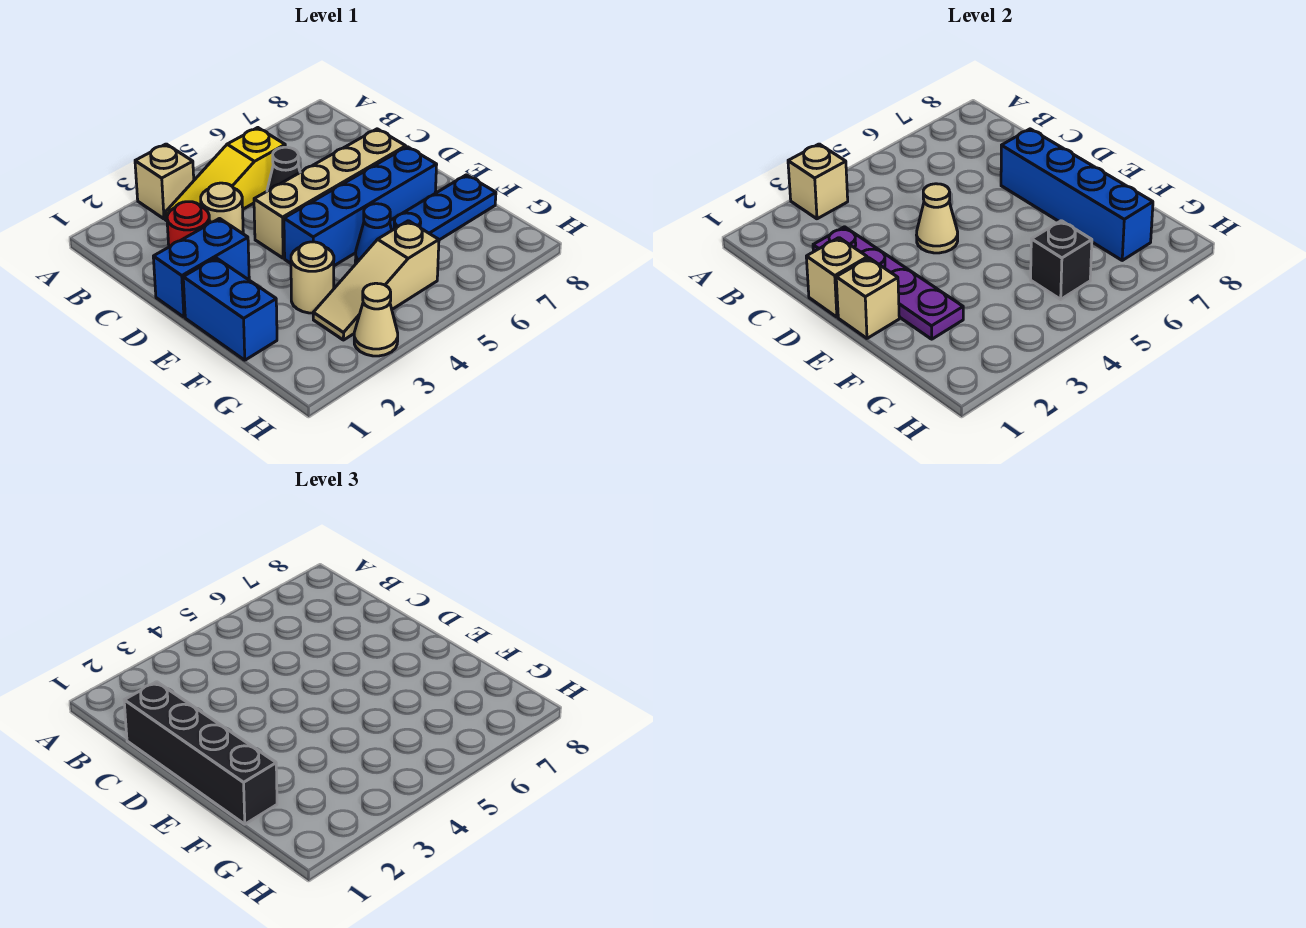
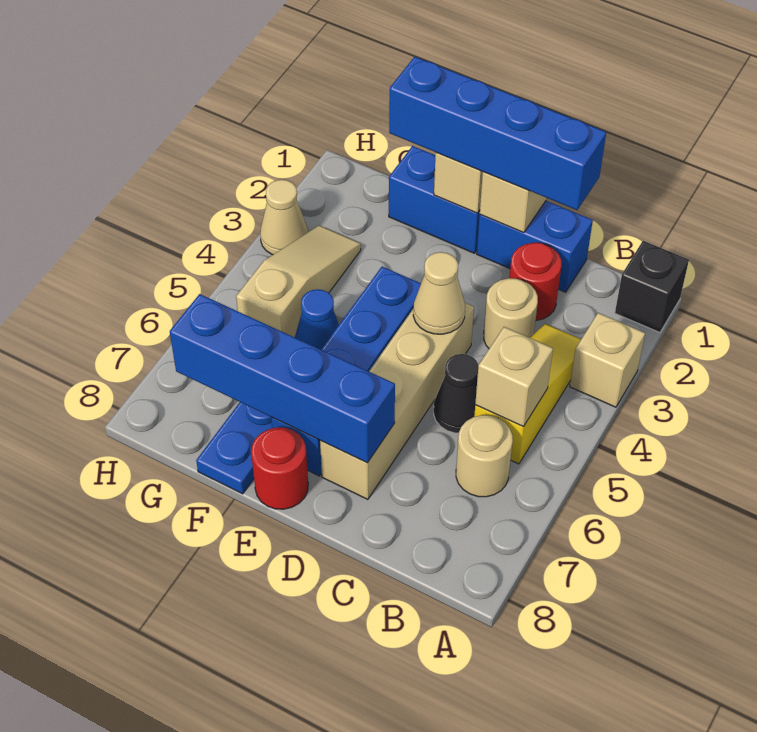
tan brick A3 level 2 -> tan brick B5 level 2
black brick C1:F1 level 3 -> blue brick C1:F1 level 3
purple plate C2:F2 level 2 -> none
blue brick D1:D2 level 1 -> blue brick C1:D1 level 1
none -> red round brick E8 level 1
tan round brick F3 level 1 -> tan round brick B6 level 1
black brick G5 level 2 -> black brick A1 level 1

